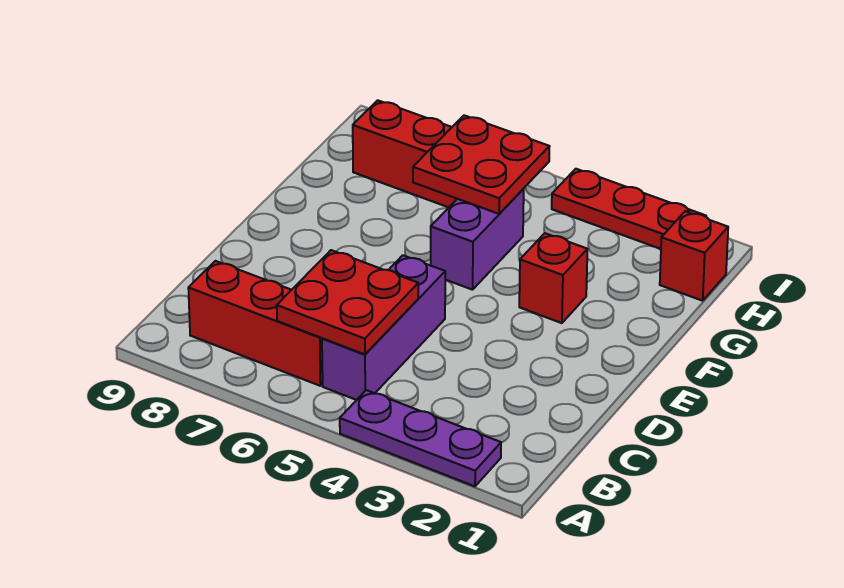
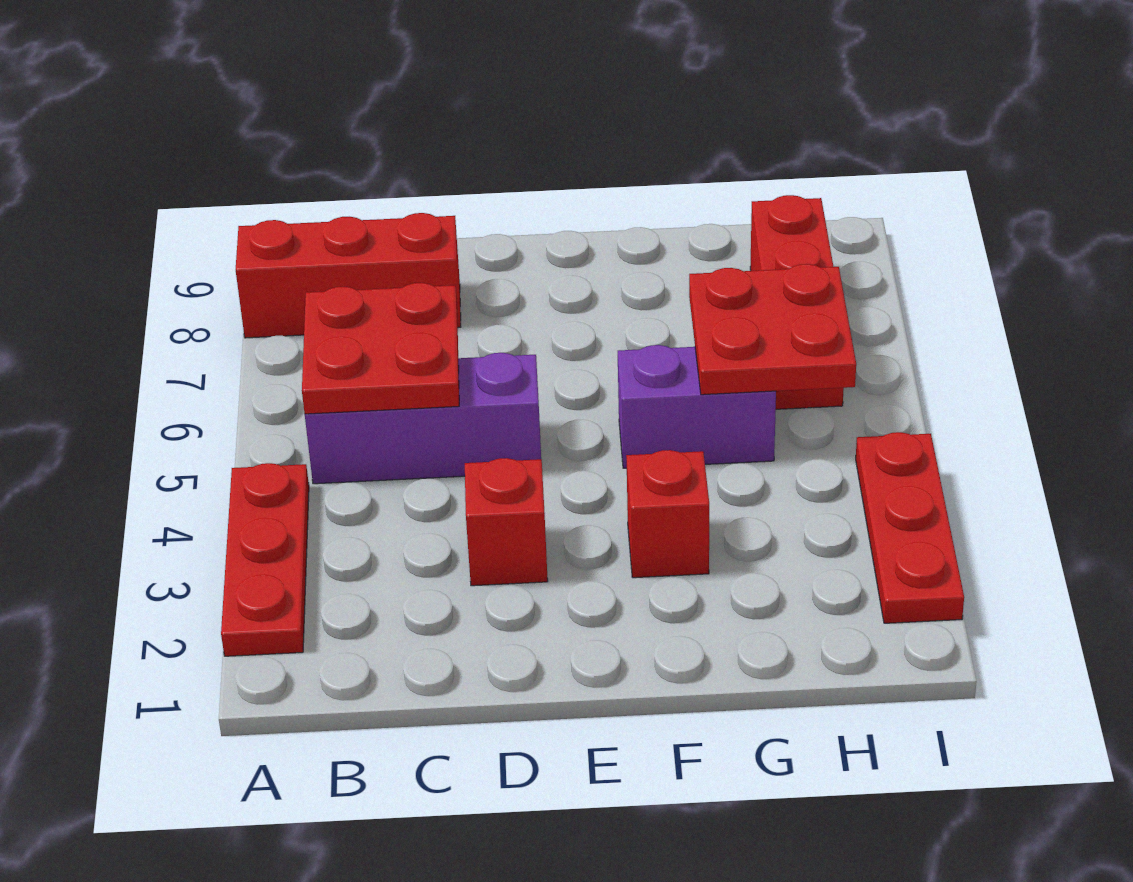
purple plate A2:A4 level 1 -> red plate A2:A4 level 1
red brick B6:B8 level 1 -> red brick A8:C8 level 1
red brick H1 level 1 -> red brick D3 level 1

